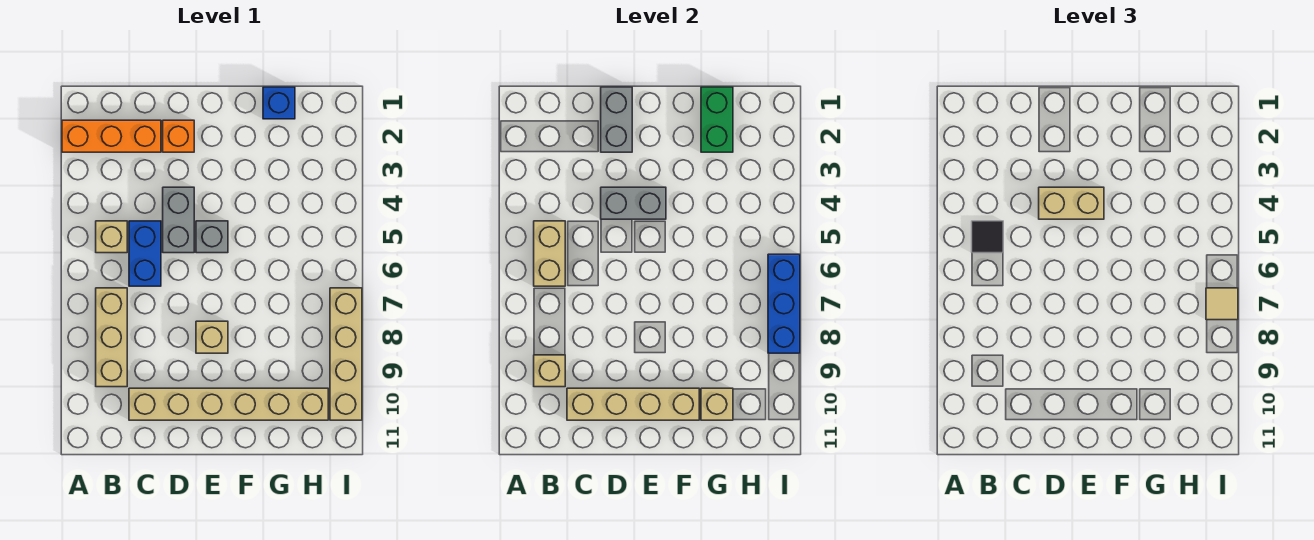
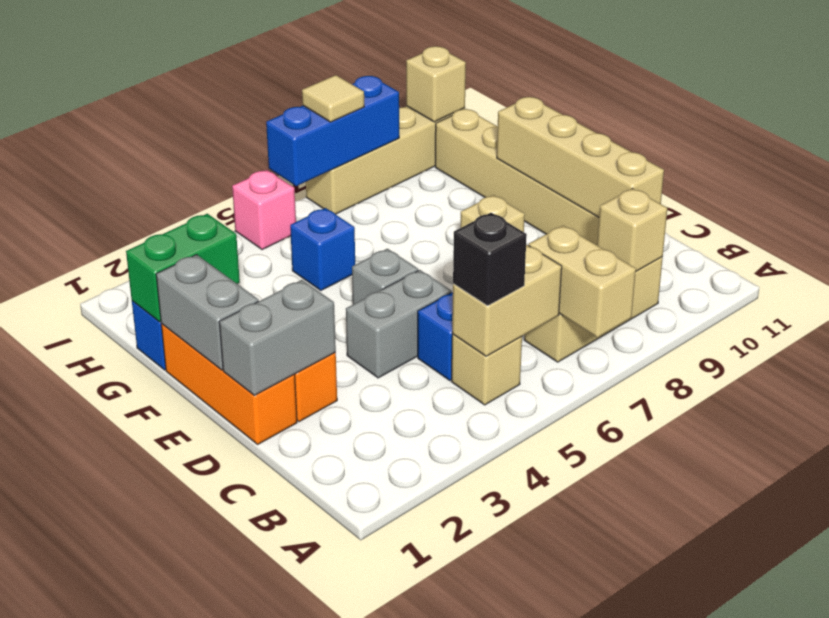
orange brick A2:C2 level 1 -> orange brick D1:F1 level 1
black tile B5 level 3 -> black brick B5 level 3
grey brick D4:E4 level 2 -> grey brick E1:F1 level 2
tan brick D4:E4 level 3 -> tan brick A7:B7 level 2
none -> blue brick G5 level 1
tan brick G10 level 2 -> tan brick I10 level 2
none -> pink brick I5 level 1

